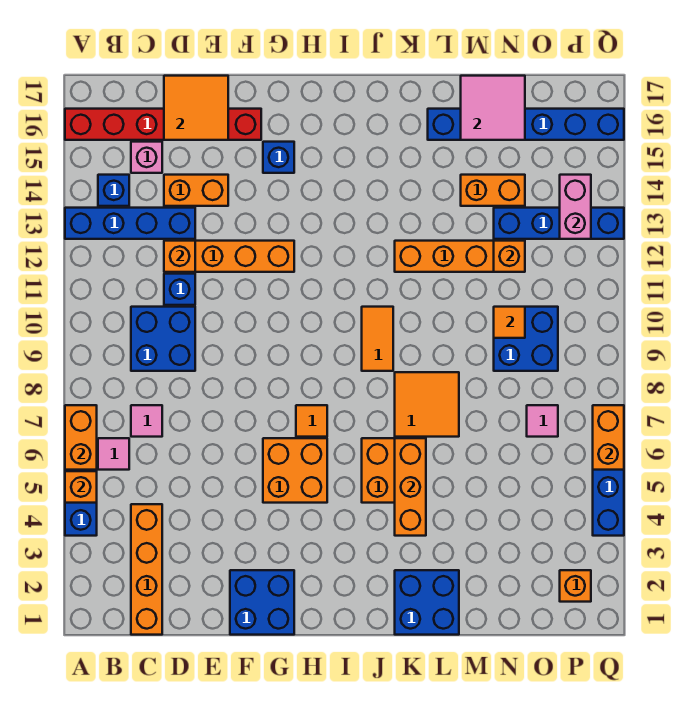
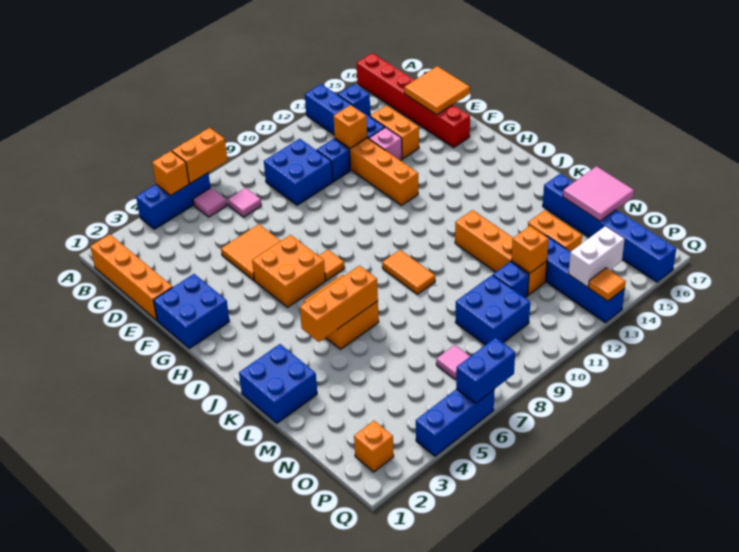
orange brick C1:C4 level 1 -> orange brick B1:E1 level 1
pink brick C15 level 1 -> pink brick E13 level 1
blue brick G15 level 1 -> blue brick N11 level 1
orange tile J9:J10 level 1 -> orange tile J9:K9 level 1
orange tile K7:L8 level 1 -> orange tile E5:F6 level 1
orange tile N10 level 2 -> orange tile Q13 level 2
pink brick P13:P14 level 2 -> white brick P13:P14 level 2
orange brick Q6:Q7 level 2 -> blue brick Q6:Q7 level 2

